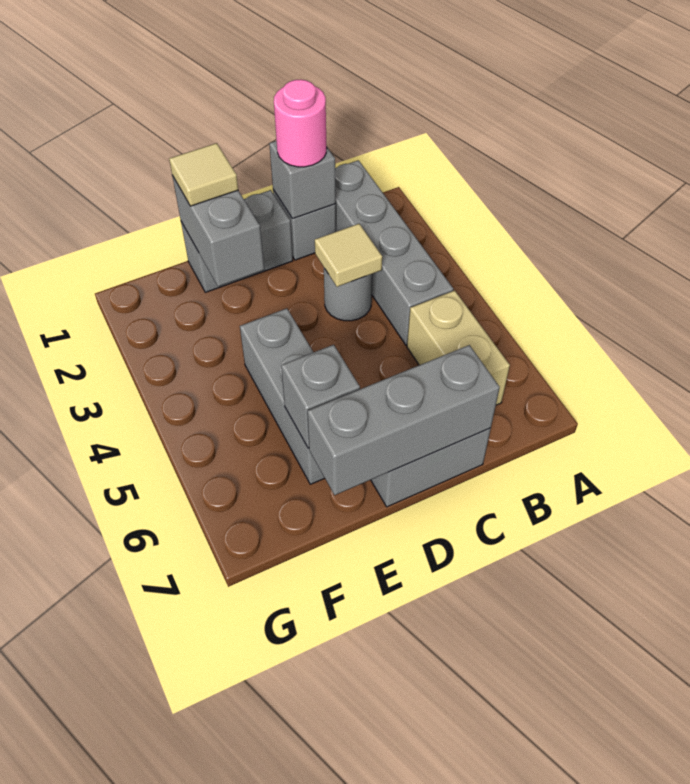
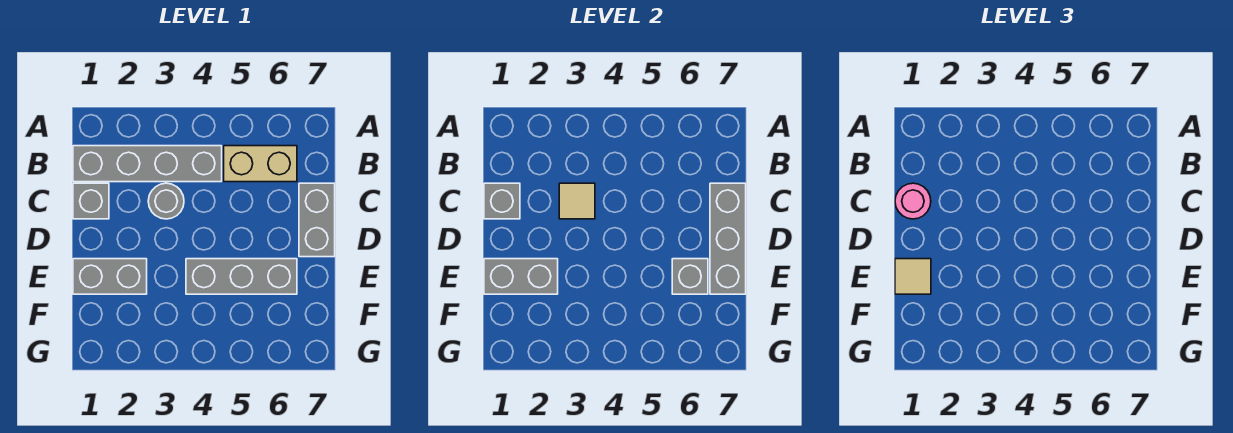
grey brick D1:E1 level 1 -> grey brick E1:E2 level 1

